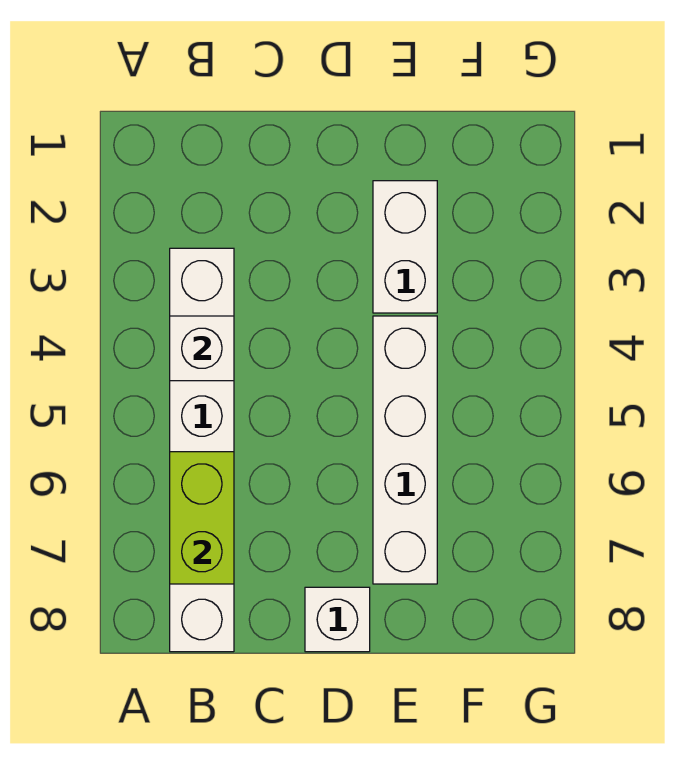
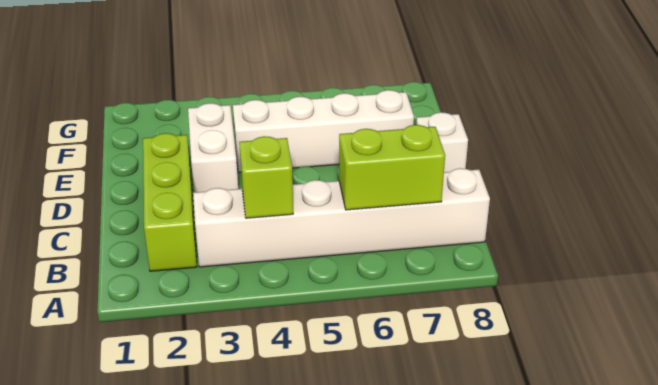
none -> lime brick B2:D2 level 1
white brick B4 level 2 -> lime brick B4 level 2
white brick E2:E3 level 1 -> white brick D3:E3 level 1

